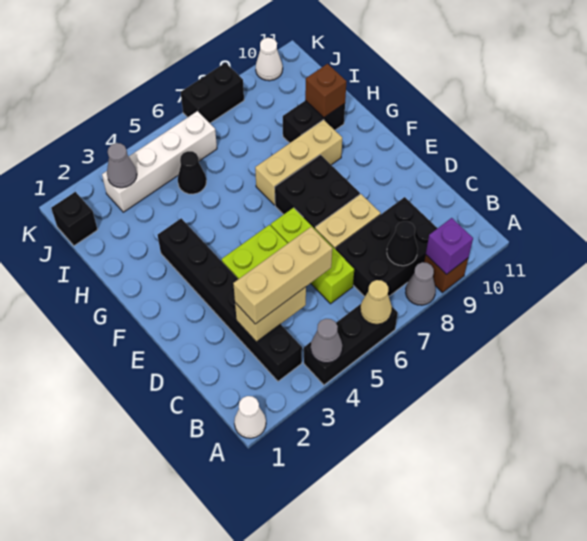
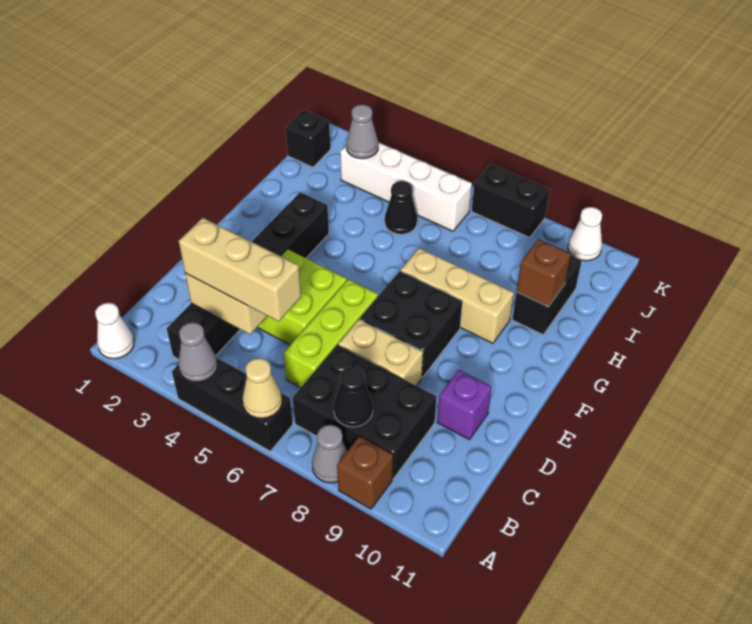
purple brick A9 level 2 -> purple brick D10 level 1
black brick H9:H10 level 1 -> black brick H10:I10 level 1

